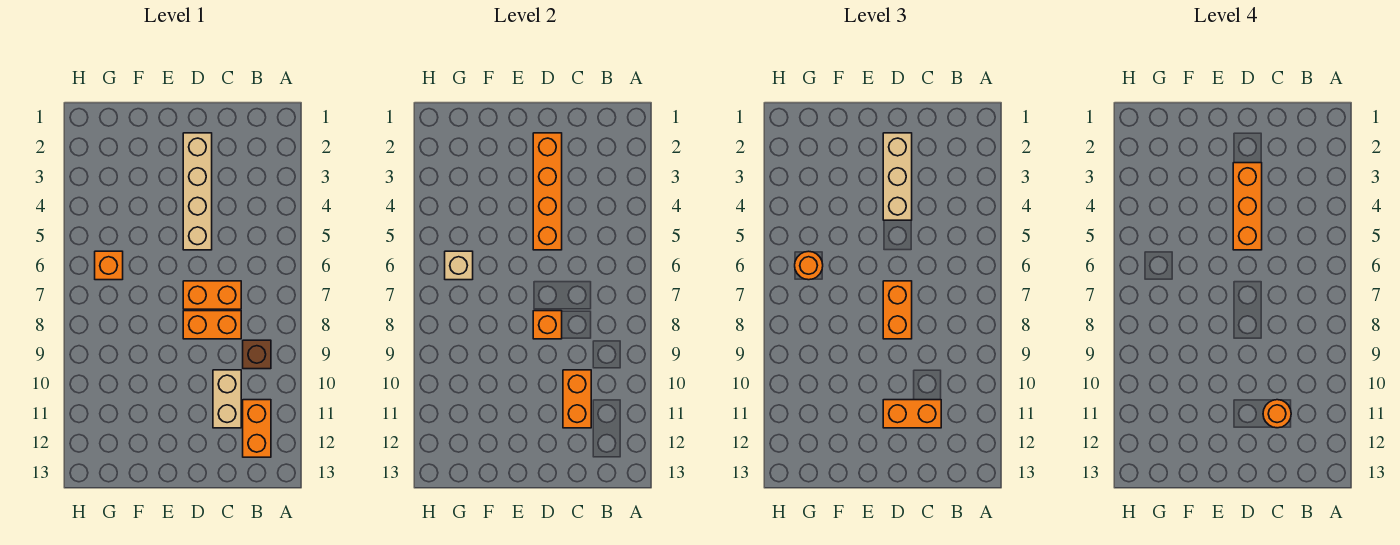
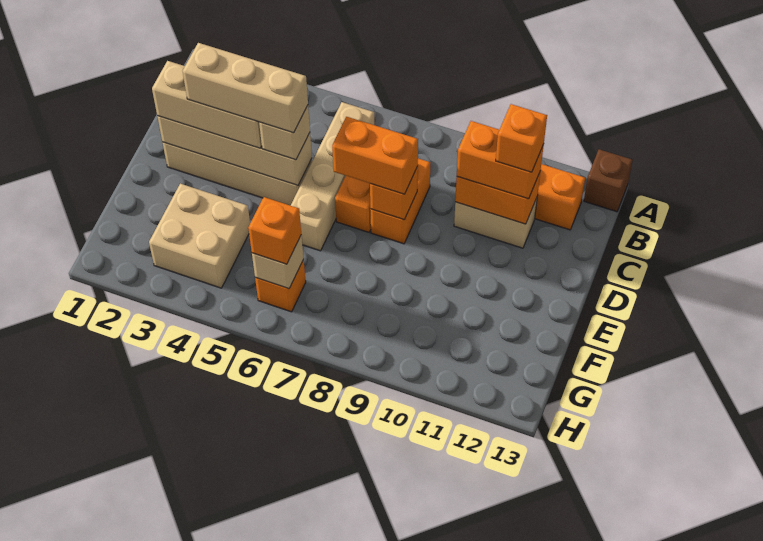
none -> tan brick B6:E6 level 1
brown brick B9 level 1 -> brown brick A13 level 1
orange brick C11:D11 level 3 -> orange brick C10:C11 level 3
orange round brick C11 level 4 -> orange brick C11 level 4
orange brick D2:D5 level 2 -> tan brick D2:D5 level 2
orange brick D3:D5 level 4 -> tan brick D3:D5 level 4
none -> tan brick D5 level 3
none -> tan brick F3:G4 level 1
orange round brick G6 level 3 -> orange brick G6 level 3

